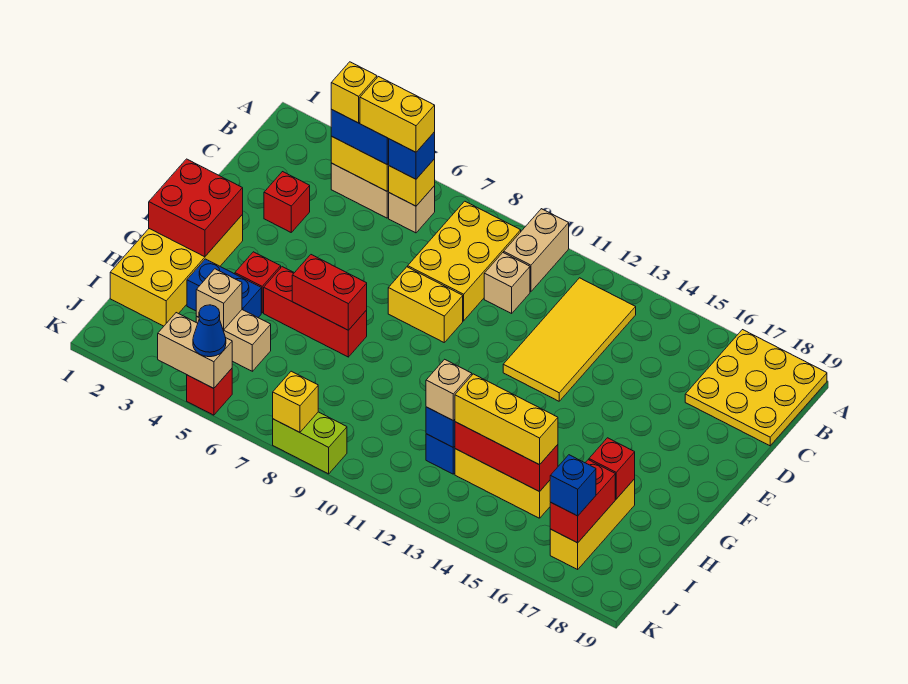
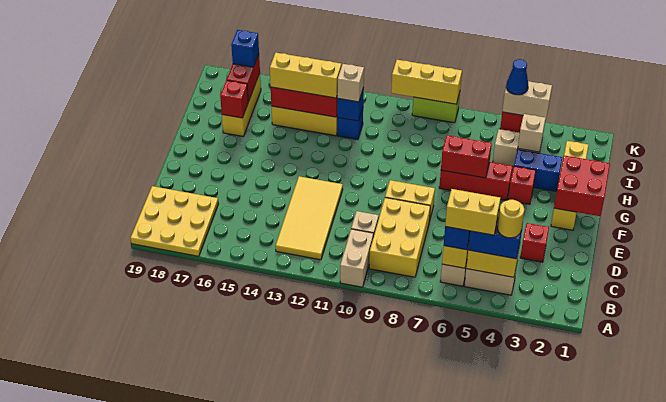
yellow brick B4 level 4 -> yellow round brick B4 level 4
yellow brick F1:I2 level 1 -> yellow brick F2:I2 level 1
yellow brick K8 level 2 -> yellow brick K8:K10 level 2

